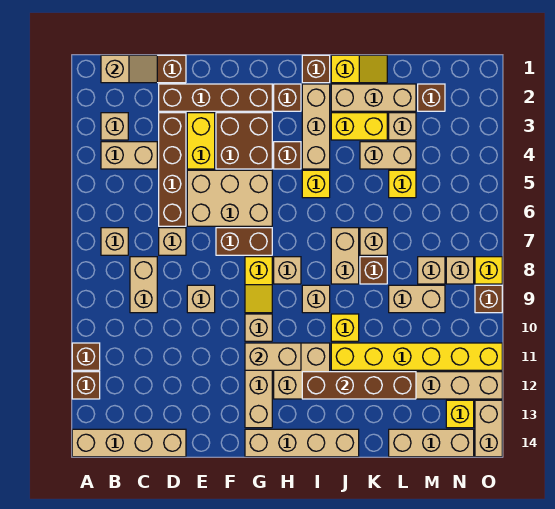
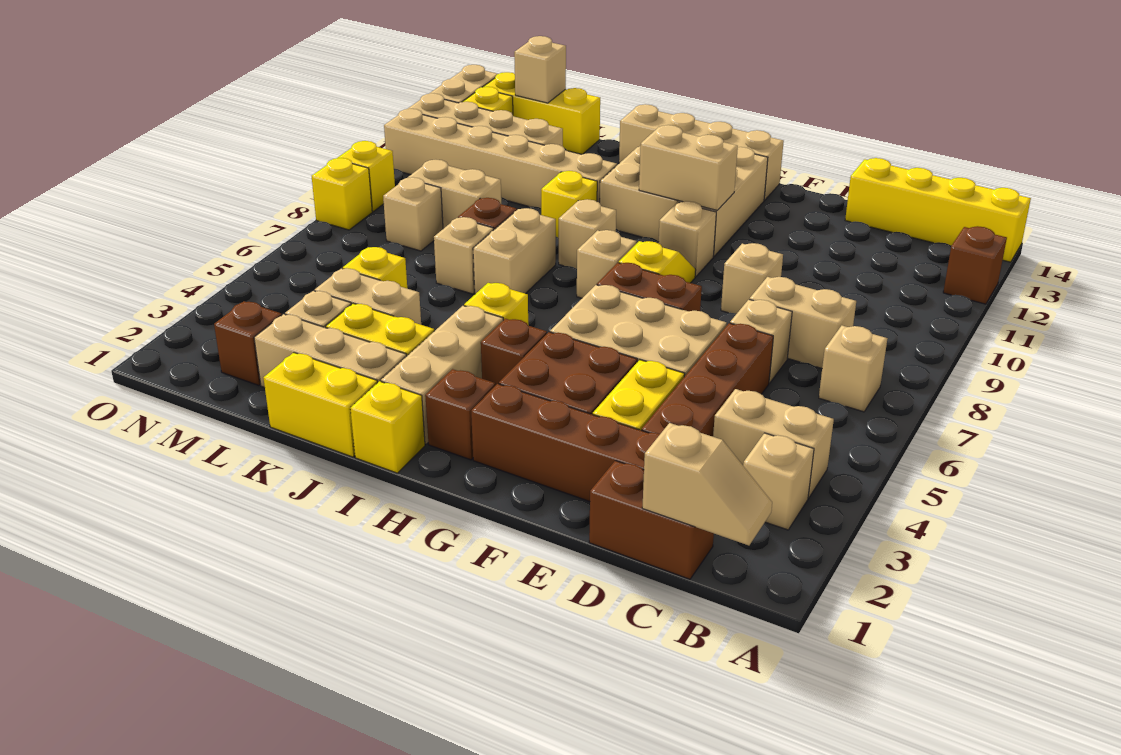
brown brick A11 level 1 -> none
tan brick A14:D14 level 1 -> yellow brick A14:D14 level 1
tan slope B1:C1 level 2 top B -> tan slope B1:C1 level 2 top C
tan brick C8:C9 level 1 -> tan brick C8:D8 level 1
brown brick I1 level 1 -> yellow brick I1 level 1
brown brick I12:L12 level 2 -> none
yellow slope J1:K1 level 1 top J -> yellow brick J1:K1 level 1
yellow brick J11:O11 level 1 -> tan brick J11:O11 level 1
tan brick L14:N14 level 1 -> yellow brick L14:N14 level 1
tan brick N8 level 1 -> tan brick M14 level 2
brown brick O9 level 1 -> yellow brick O9 level 1

